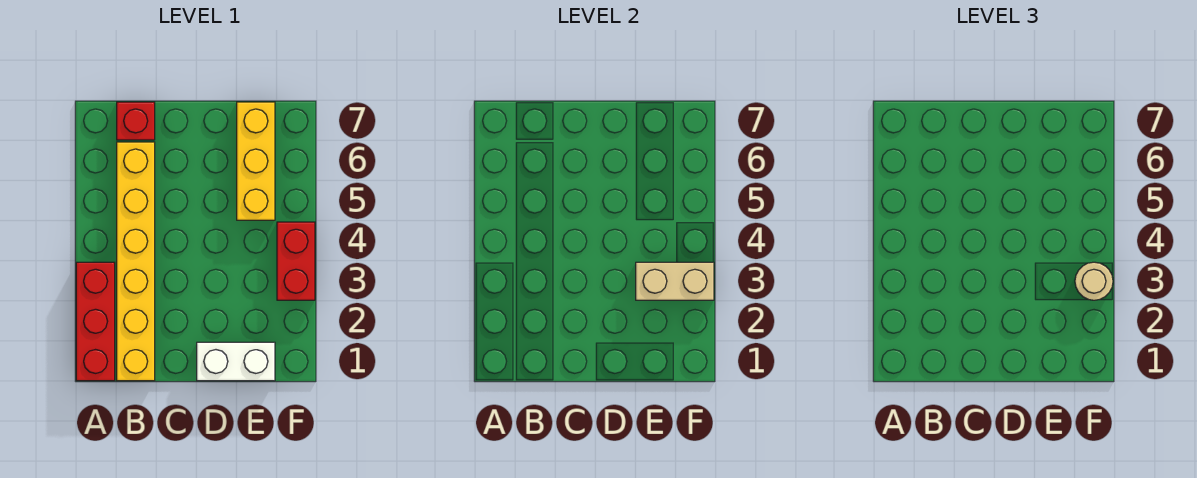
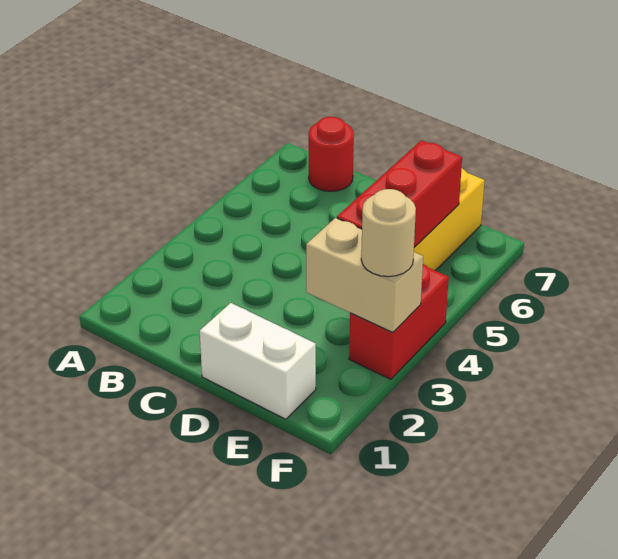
red brick A1:A3 level 1 -> red brick E4:E6 level 2
yellow brick B1:B6 level 1 -> none
red brick B7 level 1 -> red round brick B7 level 1

